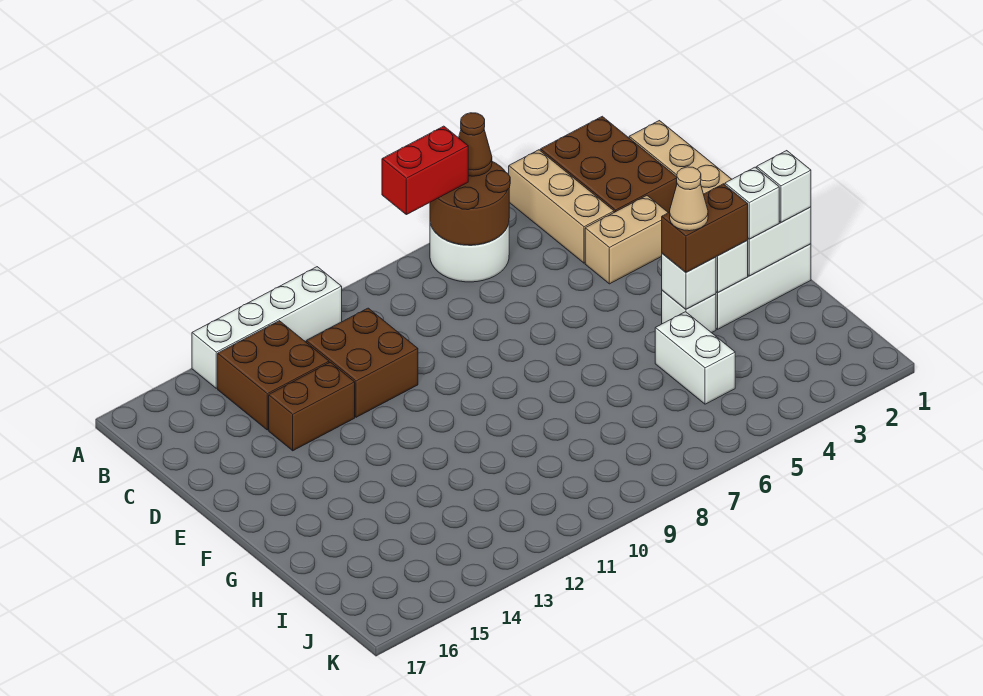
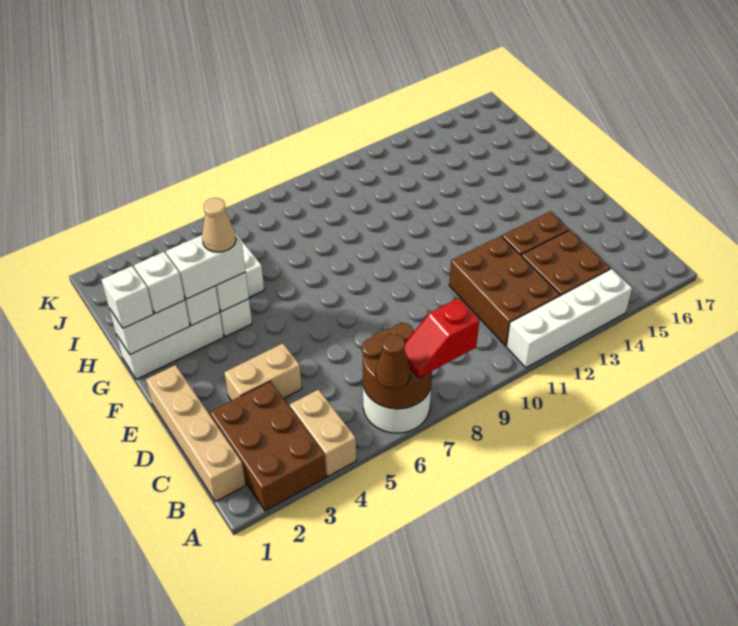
tan brick A4:C4 level 1 -> tan brick A4:B4 level 1
red brick A7:A8 level 3 -> red slope A7:A8 level 3 top 8
brown brick C11:D12 level 1 -> brown brick B11:D12 level 1
brown brick G3:G4 level 3 -> white brick G3:G4 level 3

